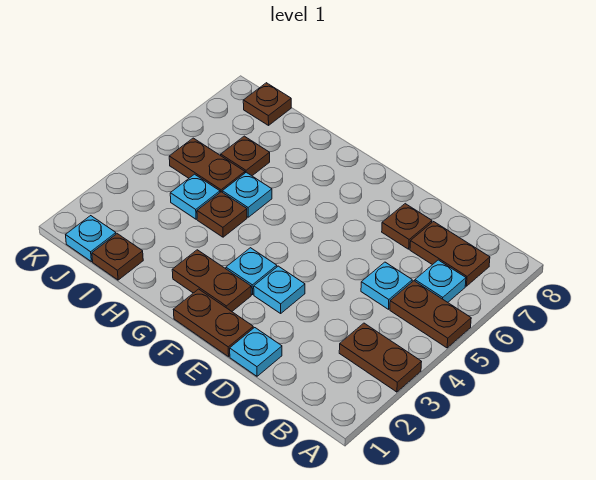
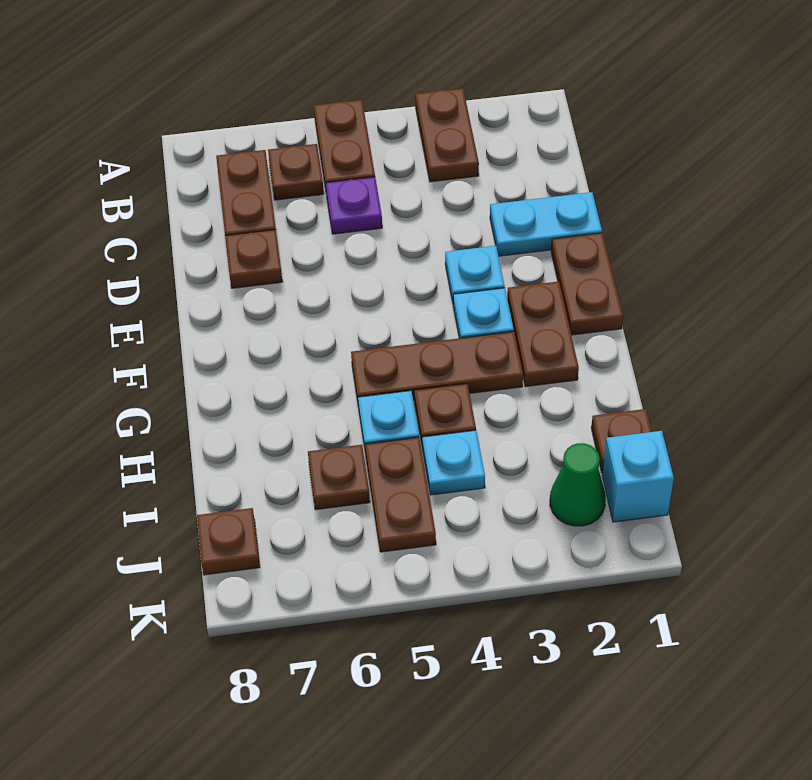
cyan plate B6 level 1 -> brown plate B6 level 1
cyan plate C5 level 1 -> purple plate C5 level 1
cyan plate D1 level 1 -> cyan plate D1:D2 level 1
none -> brown plate G3:G5 level 1
cyan plate J1 level 1 -> cyan brick J1 level 1
none -> green cone J2 level 1

